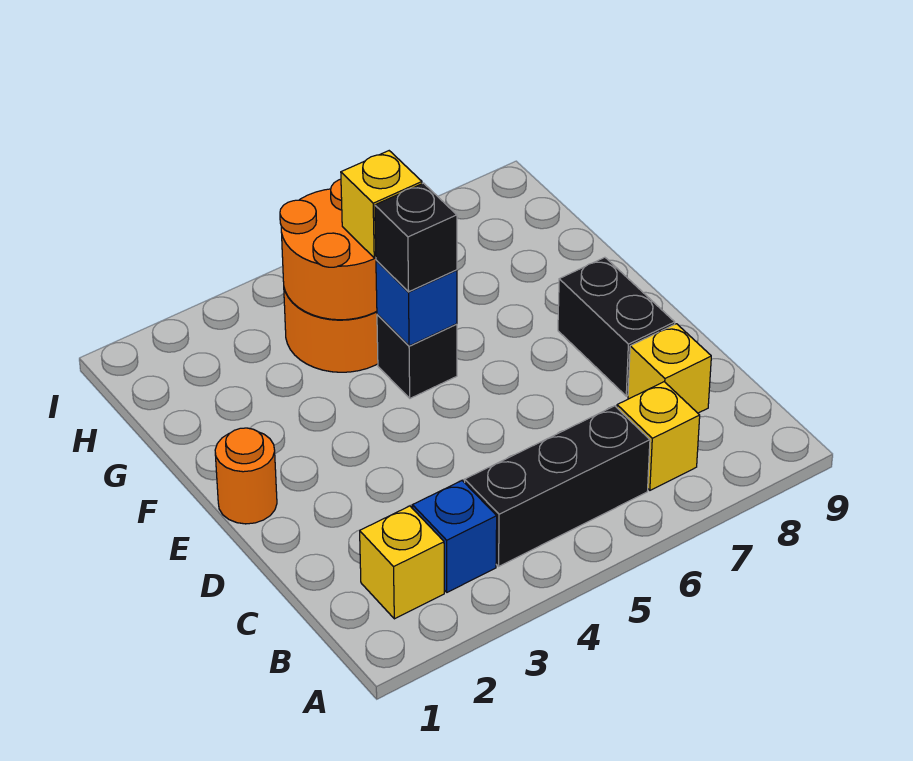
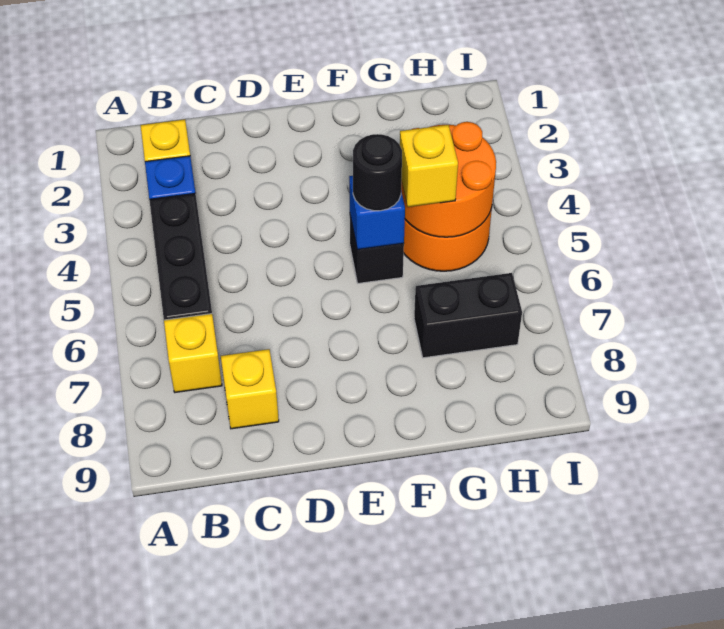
black brick D8:E8 level 1 -> black brick G7:H7 level 1
orange round brick E1 level 1 -> none
black brick F5 level 3 -> black round brick F5 level 3

